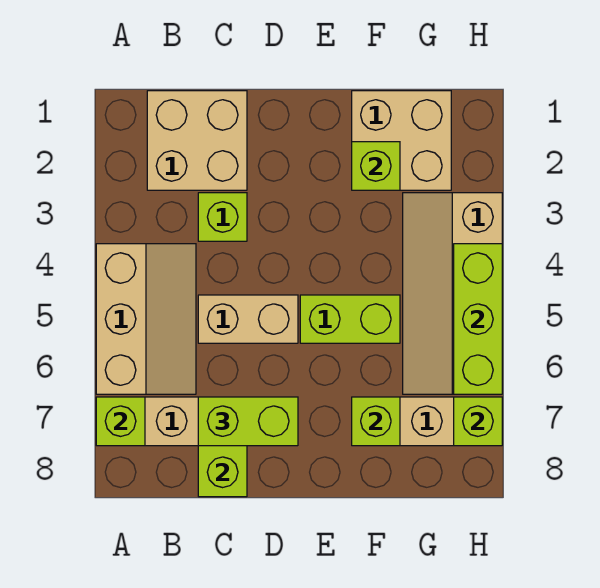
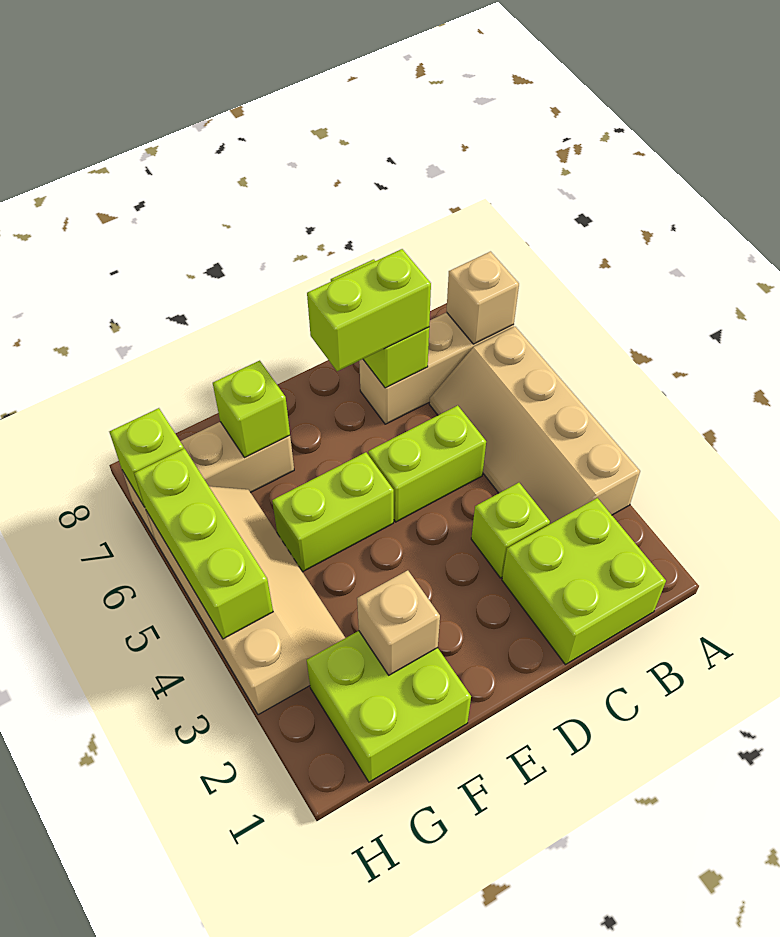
tan slope A4:B6 level 1 top A -> tan slope A3:B6 level 1 top A
lime brick A7 level 2 -> tan brick A7 level 2
tan brick B1:C2 level 1 -> lime brick B1:C2 level 1
tan brick C5:D5 level 1 -> lime brick C5:D5 level 1
tan brick F1:G2 level 1 -> lime brick F1:G2 level 1
lime brick F2 level 2 -> tan brick F2 level 2

